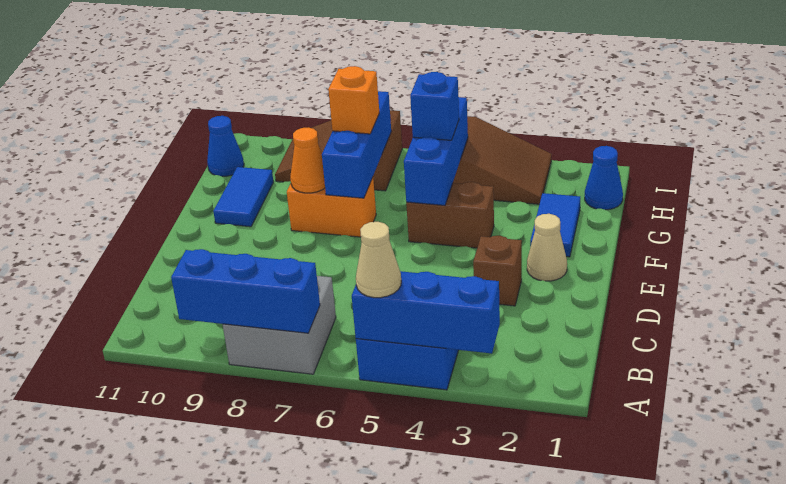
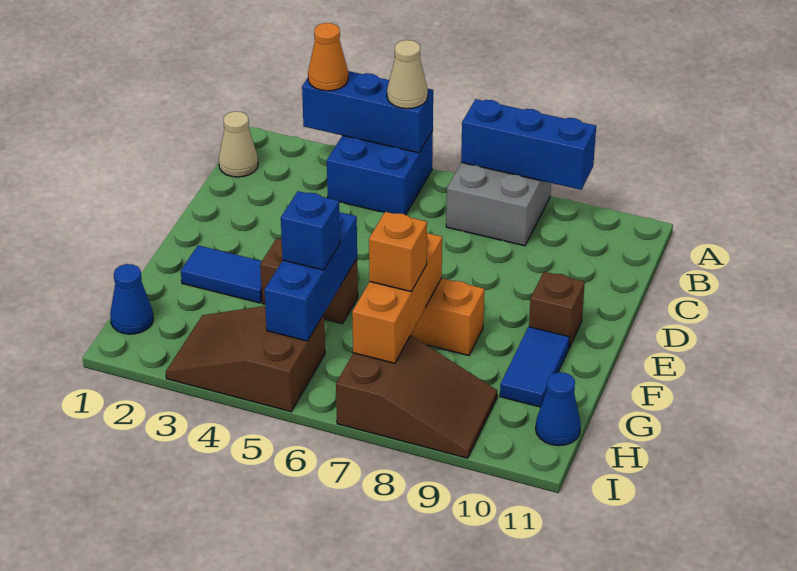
brown brick D3 level 1 -> brown brick E10 level 1
tan cone E2 level 1 -> tan cone B1 level 1
blue tile F2:G2 level 1 -> blue tile F2:F3 level 1
blue brick F7:H7 level 2 -> orange brick F7:H7 level 2
orange cone F8 level 2 -> orange cone A3 level 3

